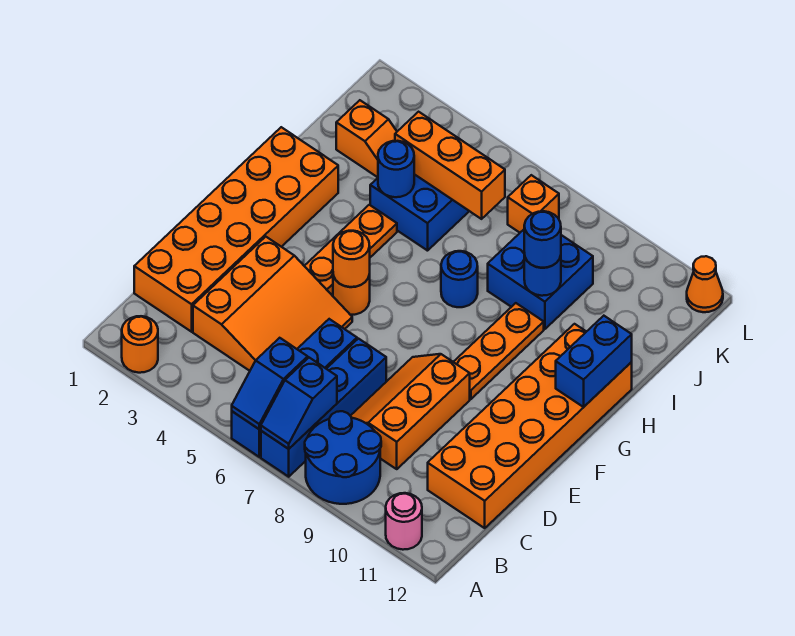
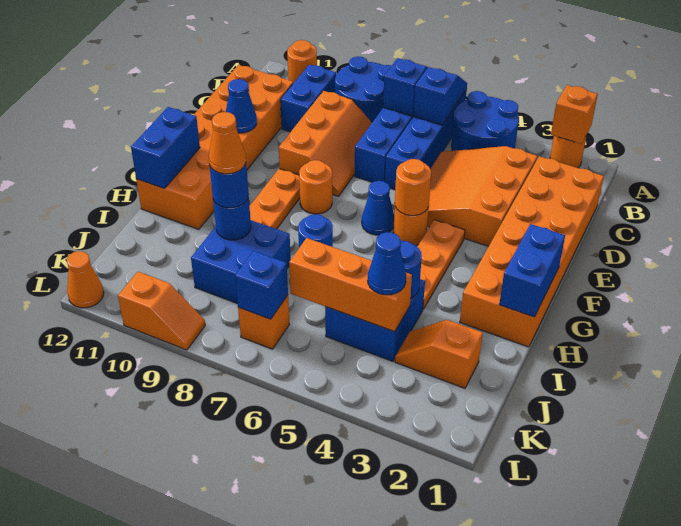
none -> orange brick A2 level 2
none -> blue round brick A4:B5 level 1
pink round brick A11 level 1 -> orange round brick A11 level 1
none -> blue brick B10:C10 level 1
none -> blue cone E11 level 2
none -> blue cone F6 level 1
none -> orange round brick F8 level 1
none -> blue brick G1:H1 level 2
none -> orange cone I9 level 4
none -> blue cone J4 level 3
none -> blue brick K7 level 2
none -> orange slope L9:L10 level 1 top 10

